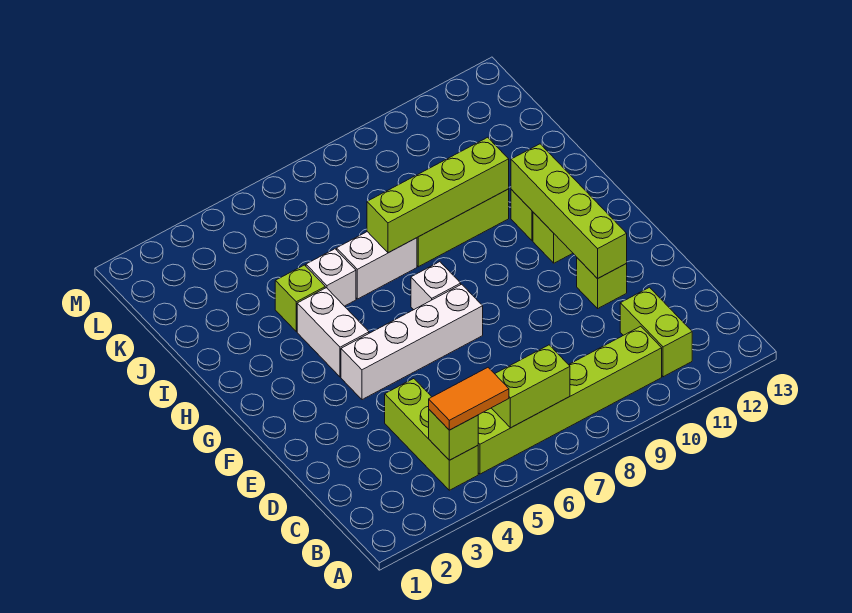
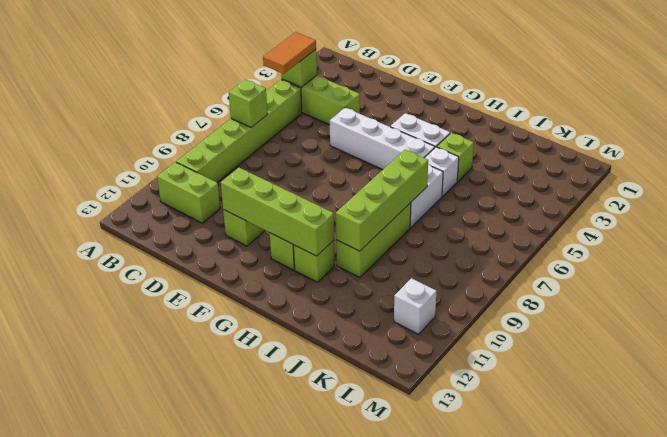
lime brick B6:B7 level 2 -> lime brick B7 level 2
white brick F4:F7 level 1 -> white brick E5:H5 level 1
white brick G7 level 1 -> white brick L11 level 1

